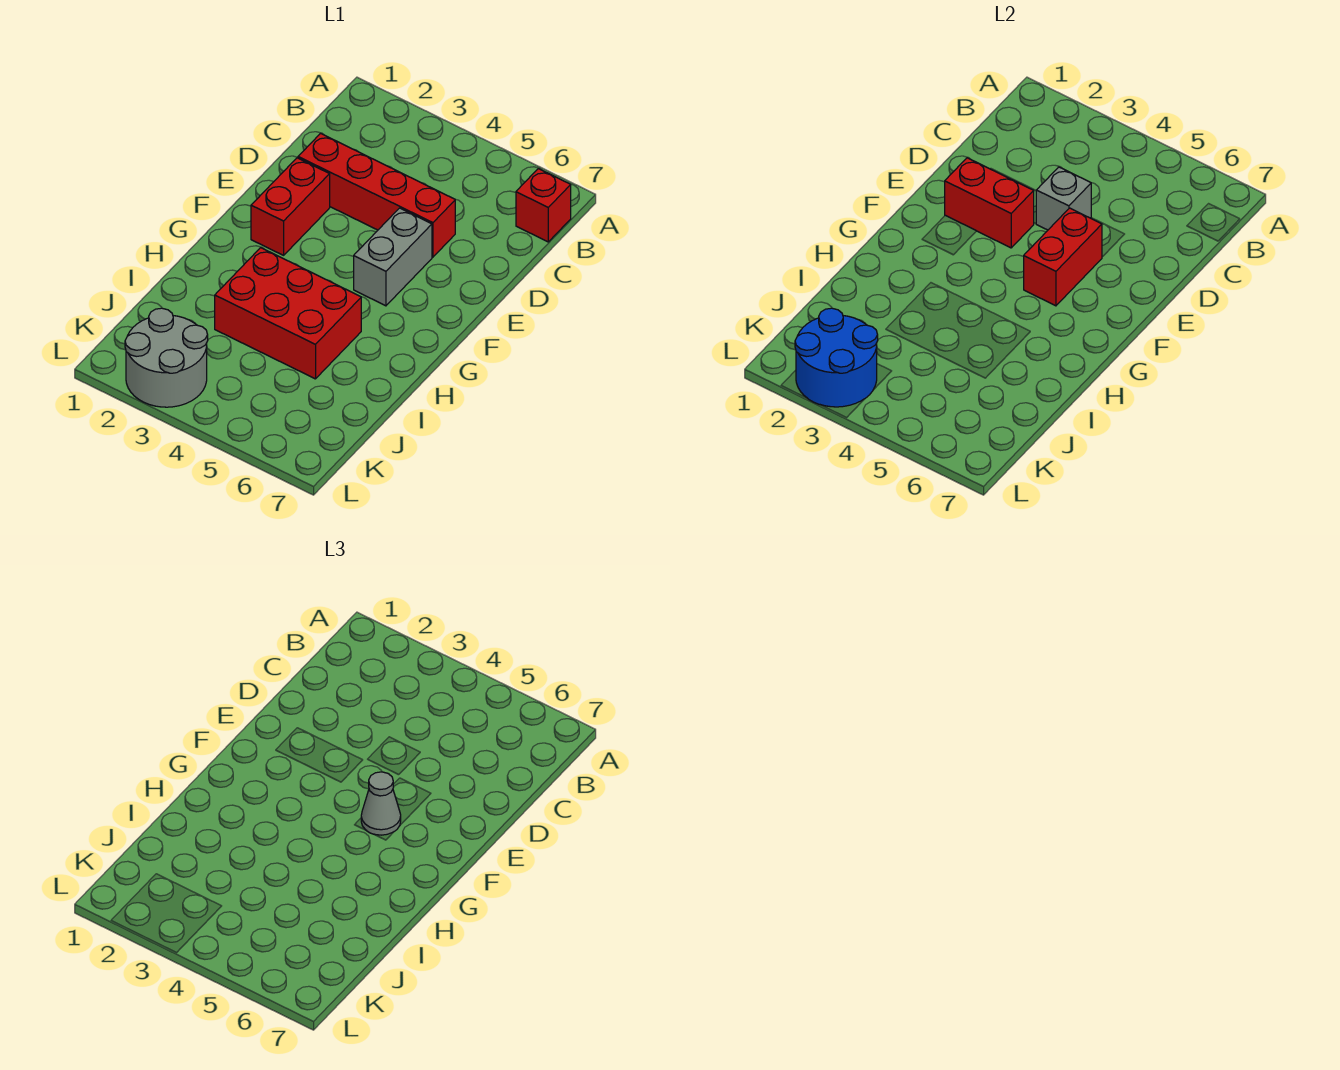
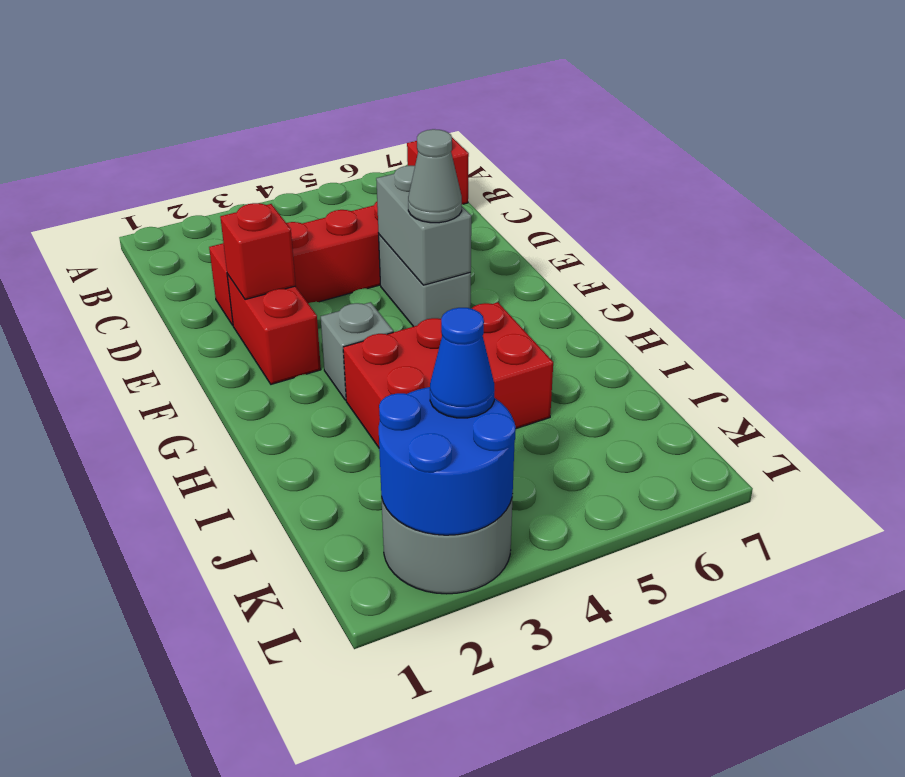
grey brick D4 level 2 -> grey brick G3 level 1
red brick E2:E3 level 2 -> red brick E2 level 2
red brick E5:F5 level 2 -> grey brick E5:F5 level 2
none -> blue cone K3 level 3

